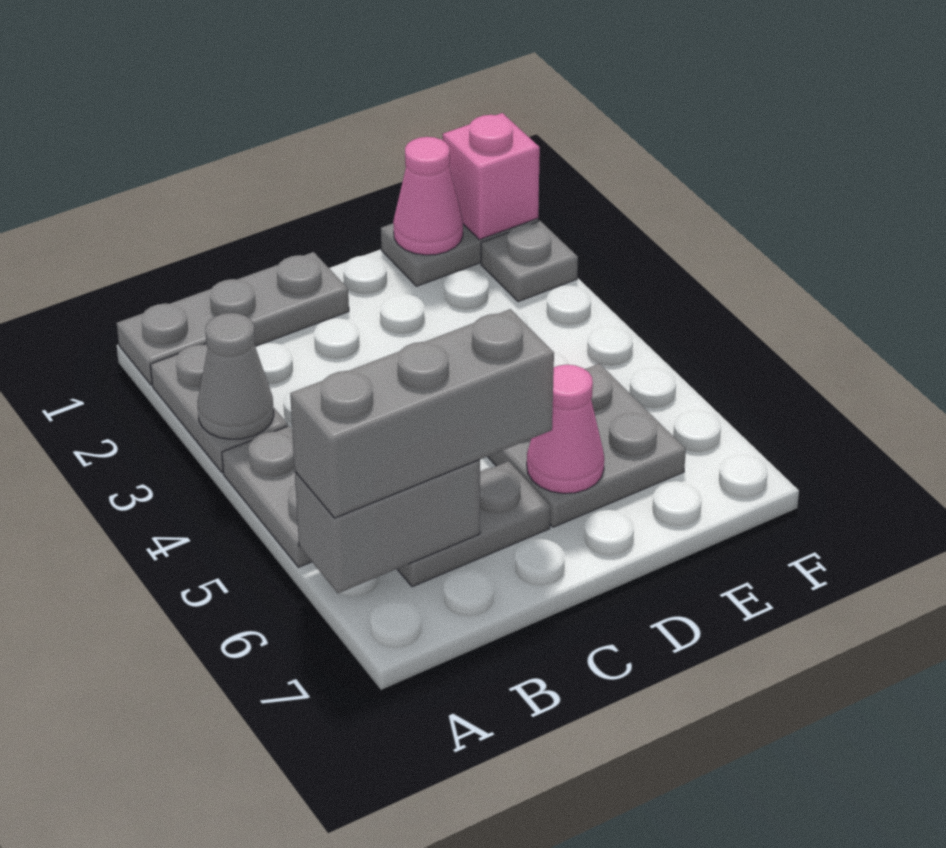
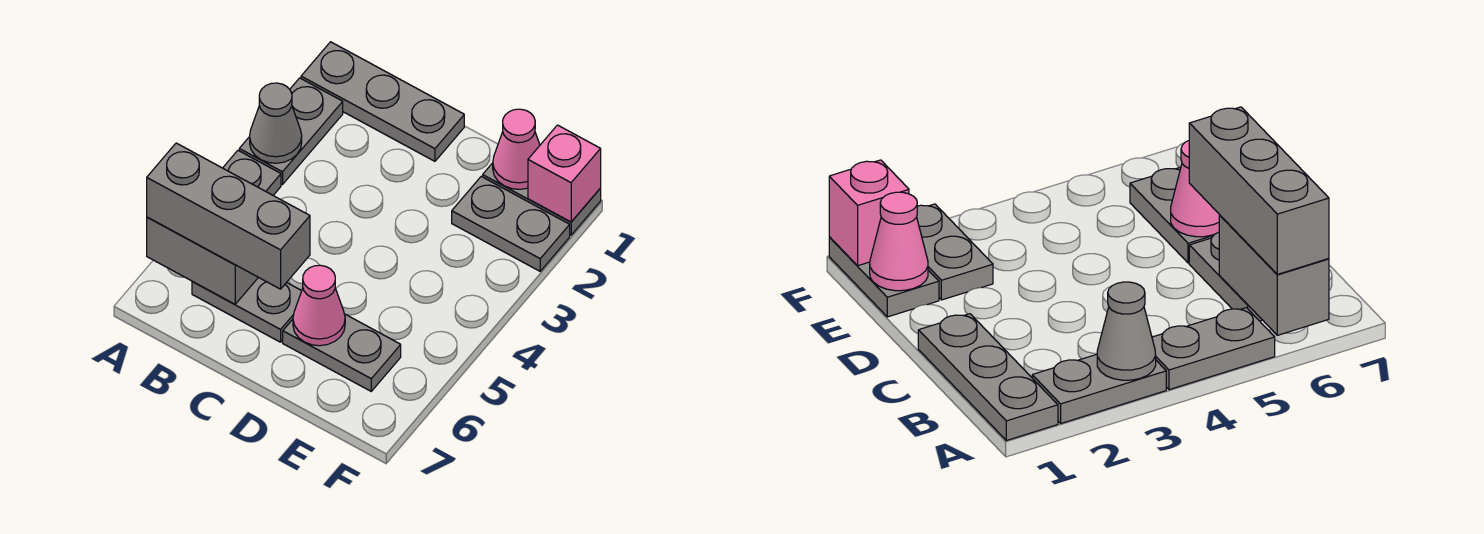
grey plate D5:E6 level 1 -> grey plate D6:E6 level 1
grey plate F2 level 1 -> grey plate E2:F2 level 1

